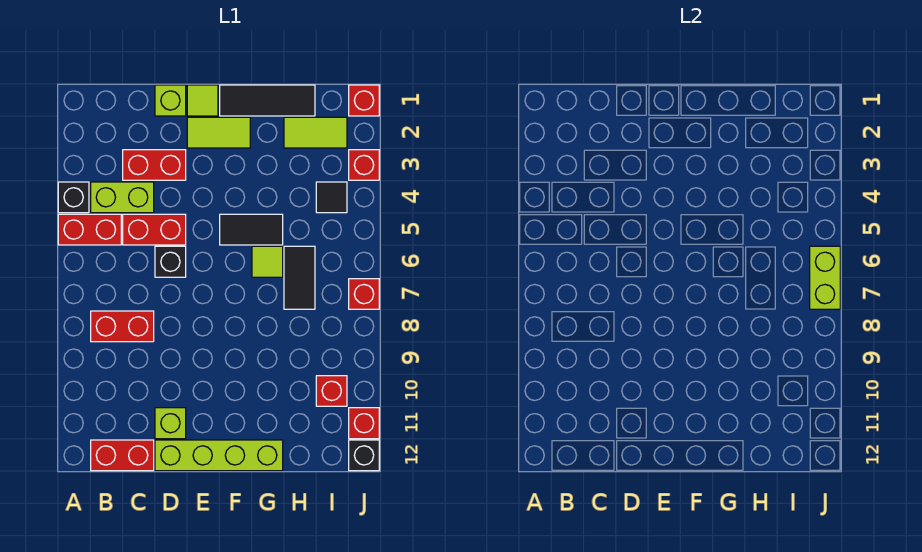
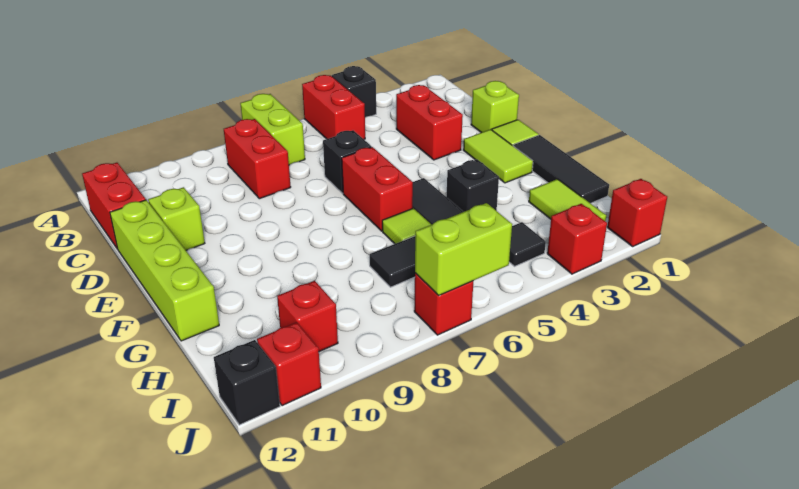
lime brick B4:C4 level 1 -> lime brick A7:B7 level 1
red brick C5:D5 level 1 -> red brick E6:F6 level 1
none -> black brick G4 level 1

